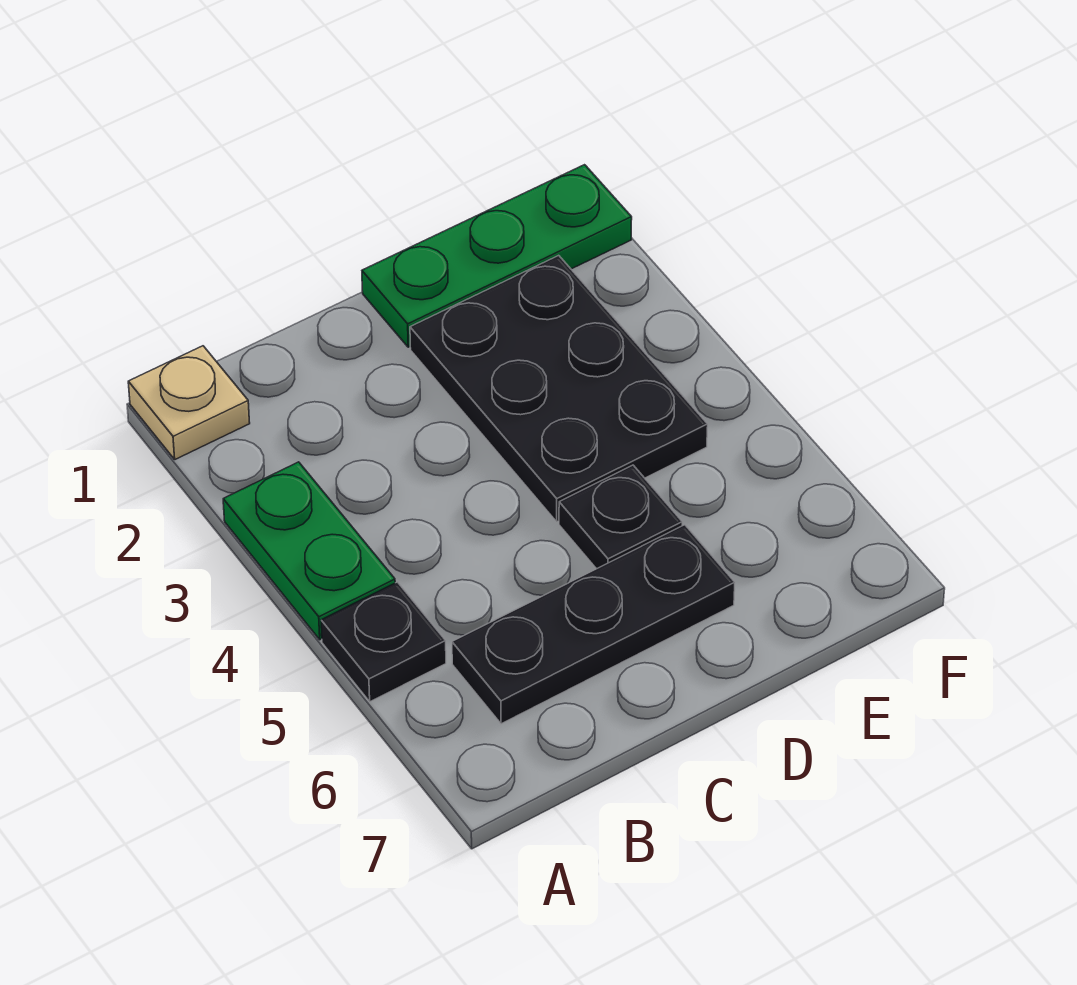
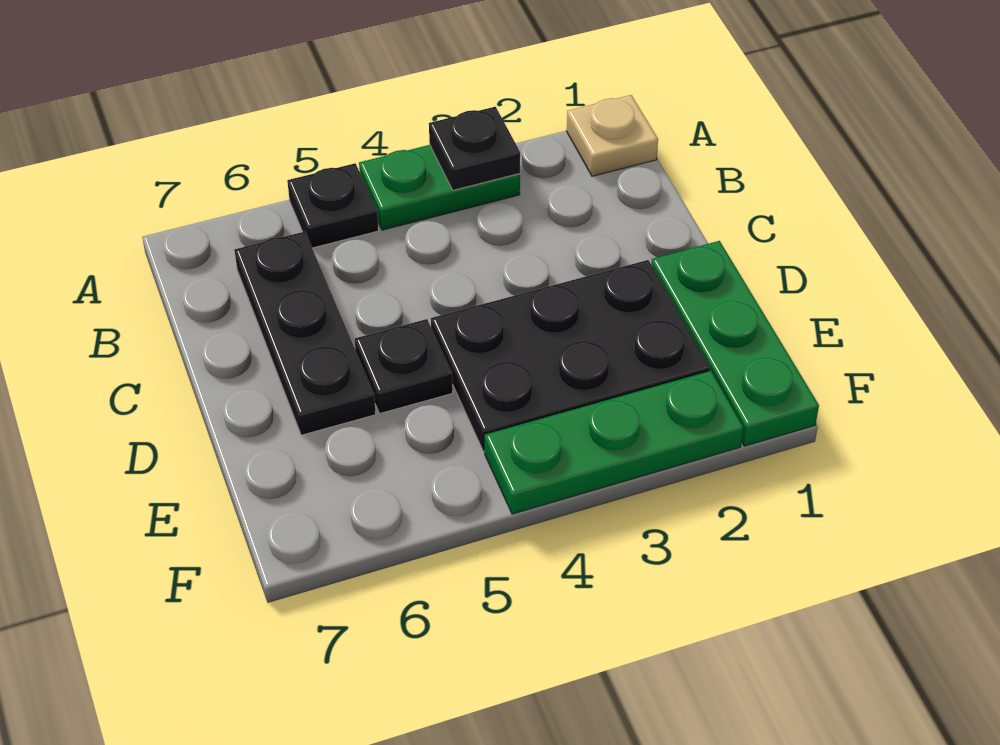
none -> black plate A3 level 2
none -> green plate F2:F4 level 1

